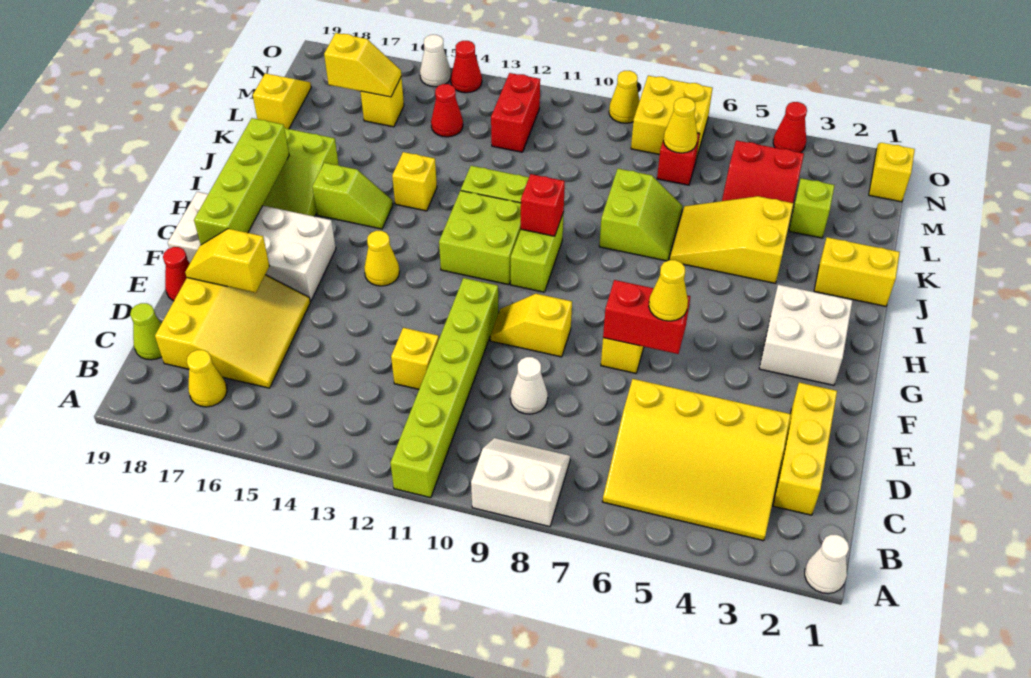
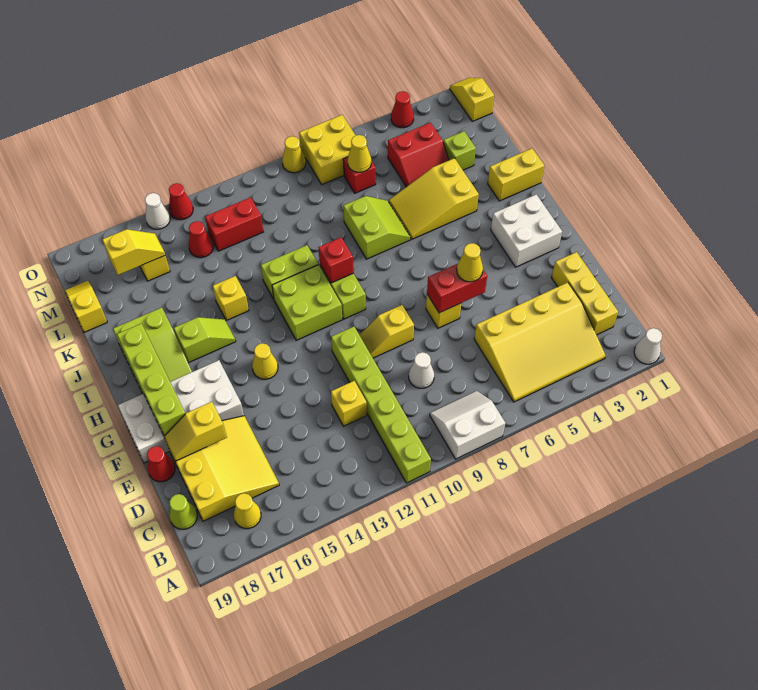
red brick M12:N12 level 1 -> red brick M12:M13 level 1

